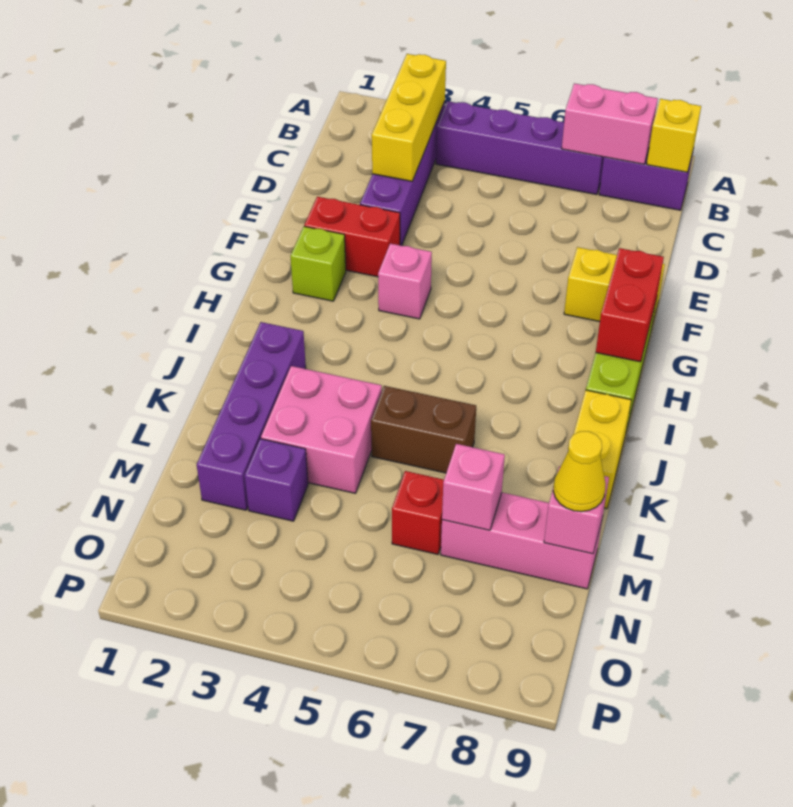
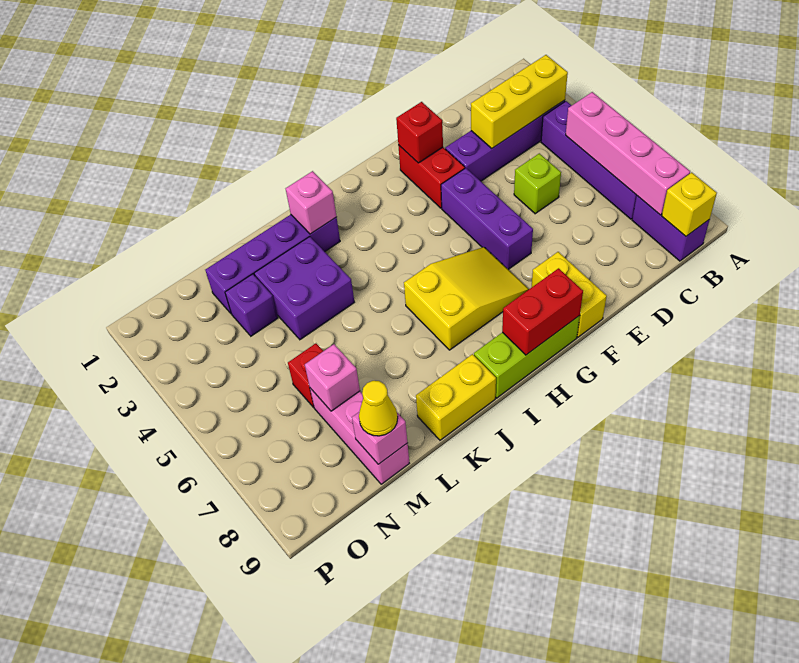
pink brick B7:B8 level 2 -> pink brick B5:B8 level 2
none -> red brick F2 level 2
none -> purple brick F4:F6 level 1
lime brick G2 level 1 -> lime brick D5 level 1
pink brick G4 level 1 -> pink brick J2 level 2
none -> yellow slope G6:I7 level 1 top I
pink brick K3:L4 level 1 -> purple brick K3:L4 level 1
brown brick K5:K6 level 1 -> none

